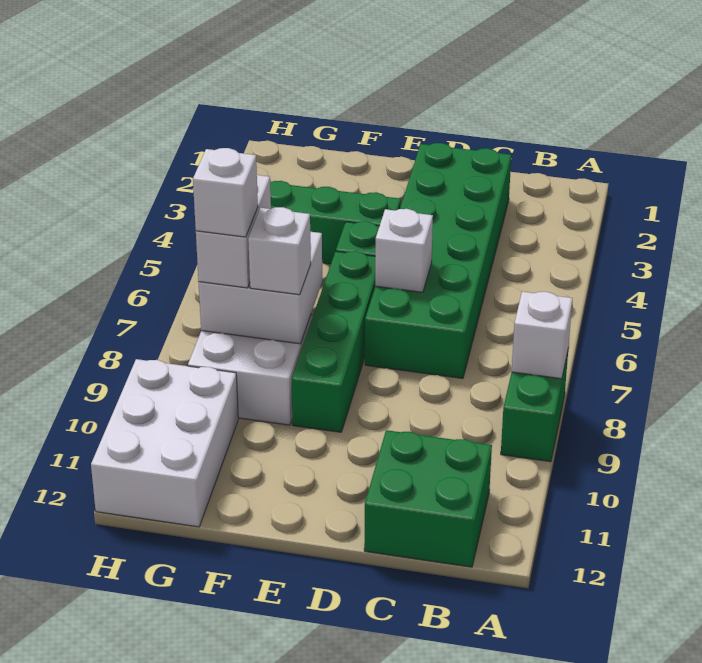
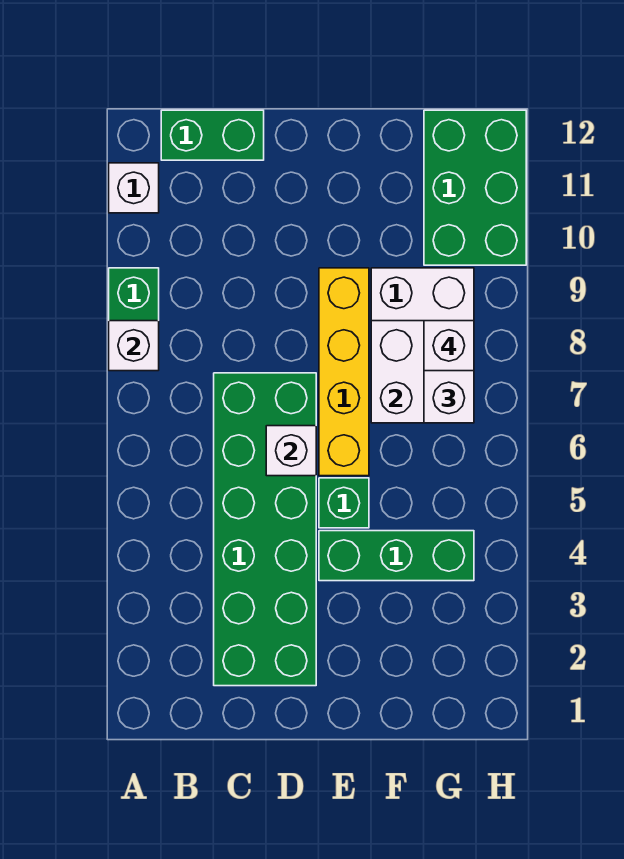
green brick B11:C12 level 1 -> green brick B12:C12 level 1
green brick E6:E9 level 1 -> yellow brick E6:E9 level 1
white brick F8 level 3 -> white brick A11 level 1
white brick G10:H12 level 1 -> green brick G10:H12 level 1

